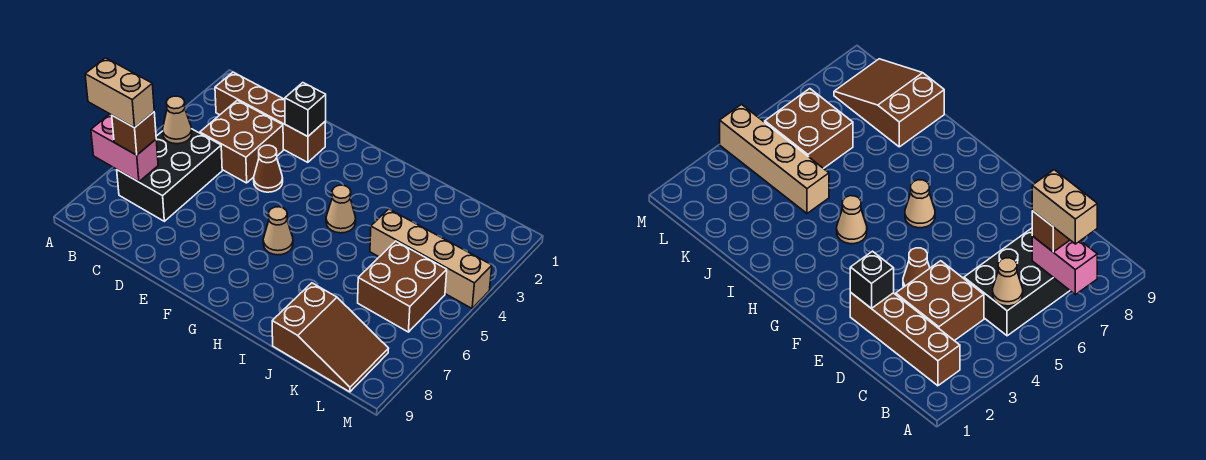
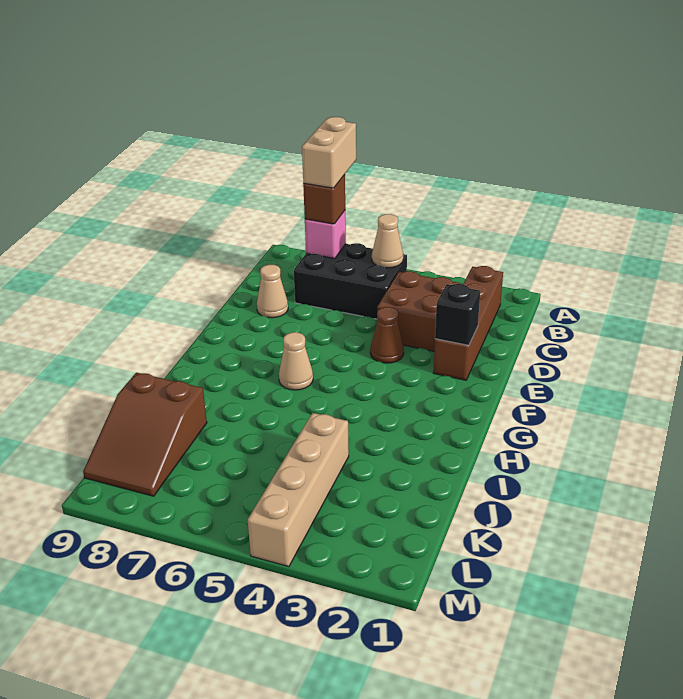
pink brick A7:B7 level 2 -> pink brick B7 level 2
tan cone H4 level 1 -> tan cone D8 level 1
brown brick K5:L6 level 1 -> none

